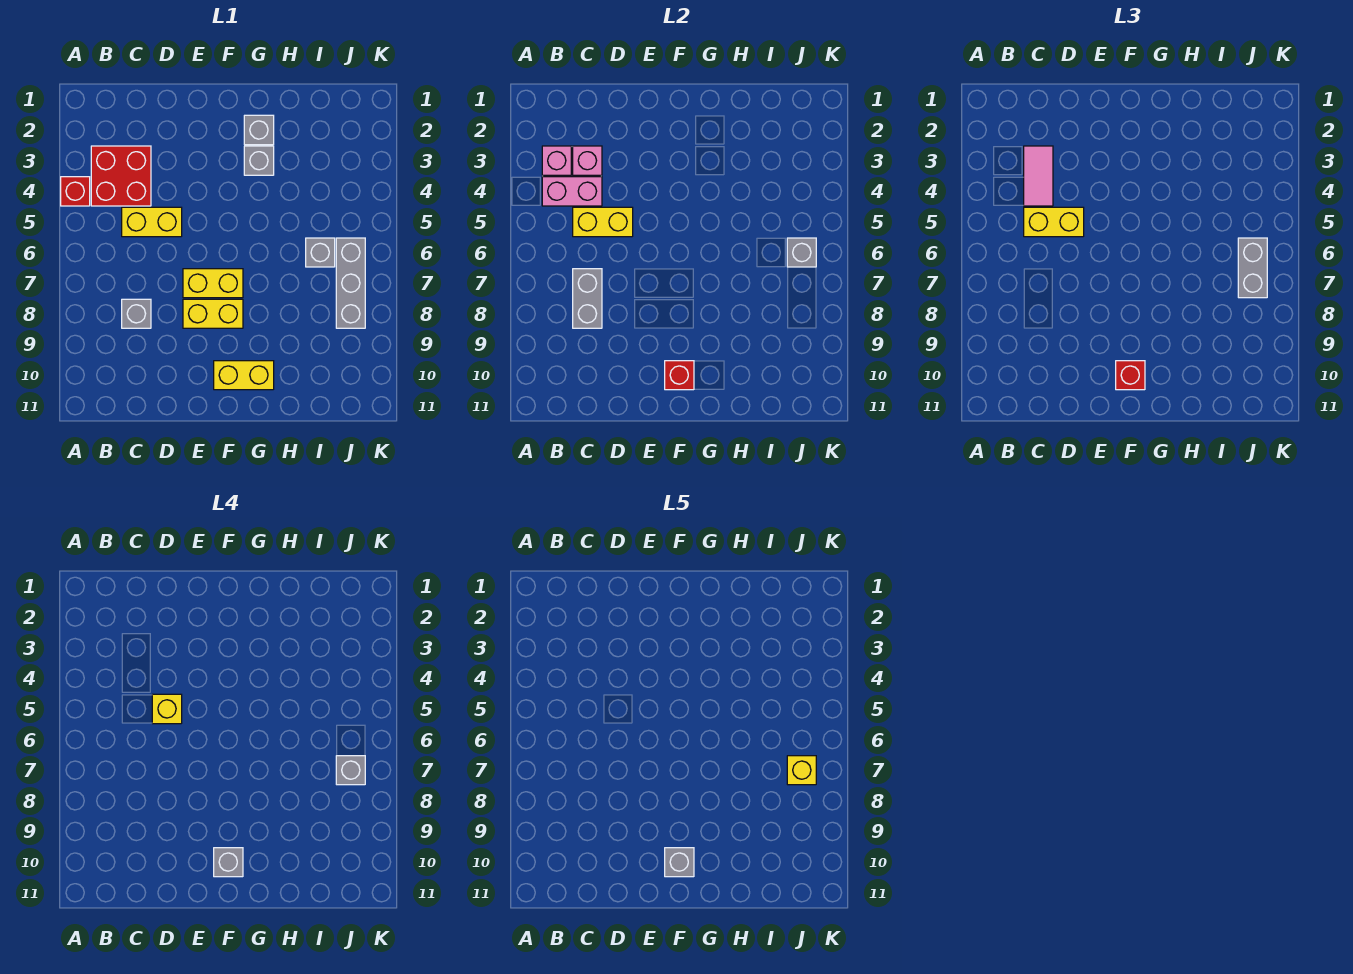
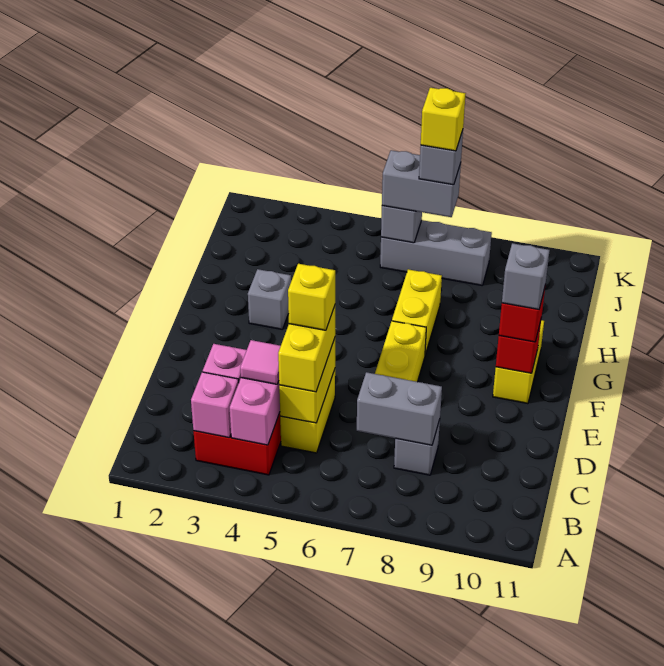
red brick A4 level 1 -> none
pink tile C3:C4 level 3 -> pink tile C4 level 3
yellow brick E8:F8 level 1 -> yellow brick G7:H7 level 1
grey brick F10 level 5 -> none
grey brick G2 level 1 -> none
grey brick I6 level 1 -> none

